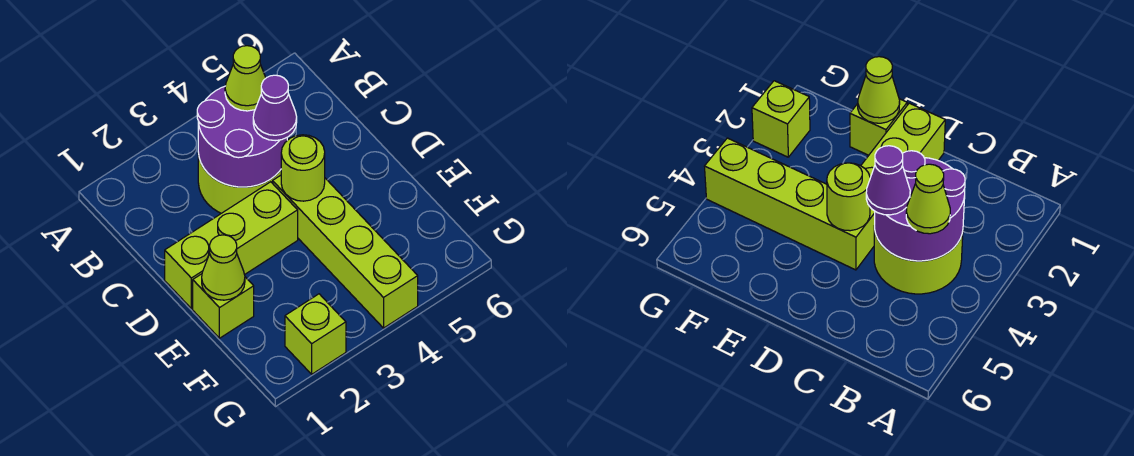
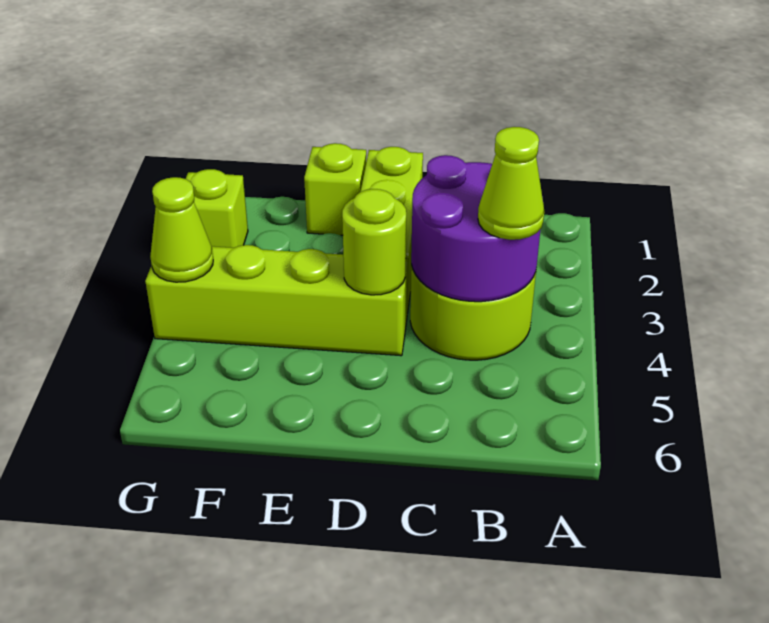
purple cone C4 level 3 -> none
lime cone E1 level 2 -> lime cone G4 level 2

